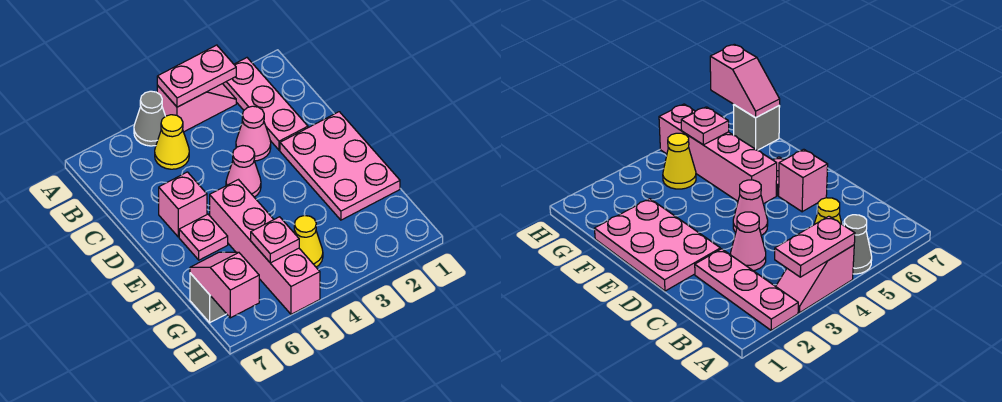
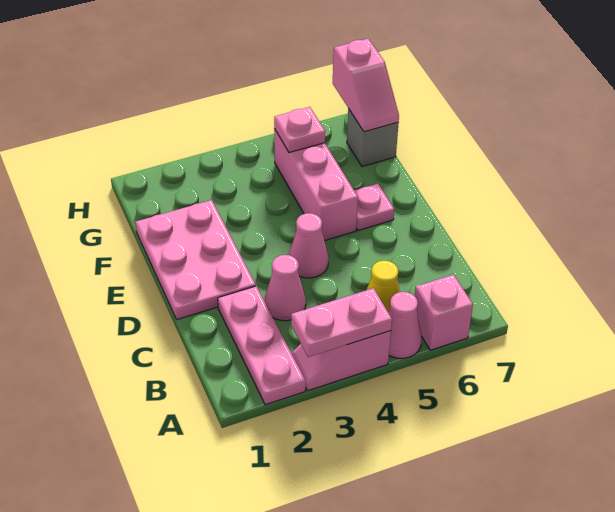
grey cone A5 level 1 -> pink cone A5 level 1
pink brick D6 level 1 -> pink brick A6 level 1
pink brick E5:H5 level 1 -> pink brick E5:G5 level 1
yellow cone G4 level 1 -> none

